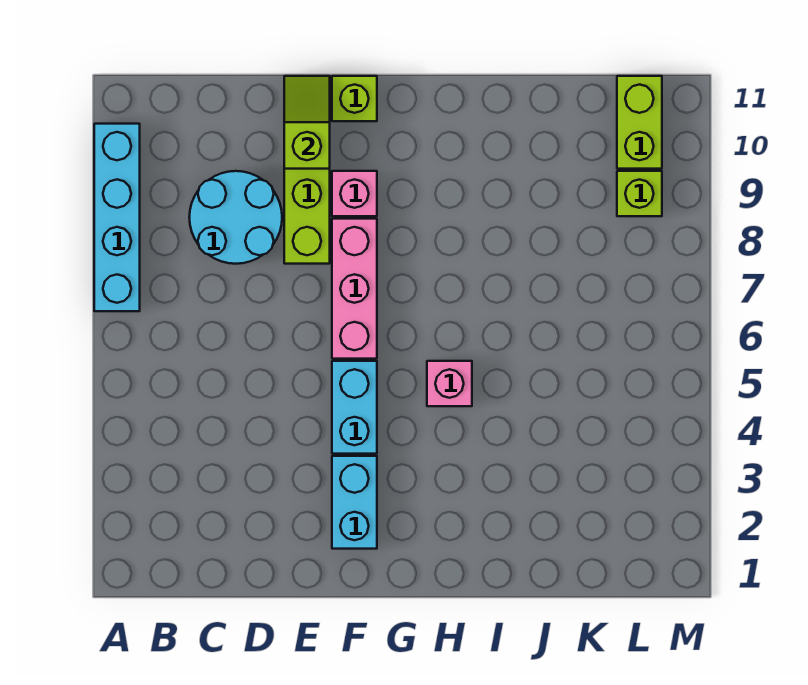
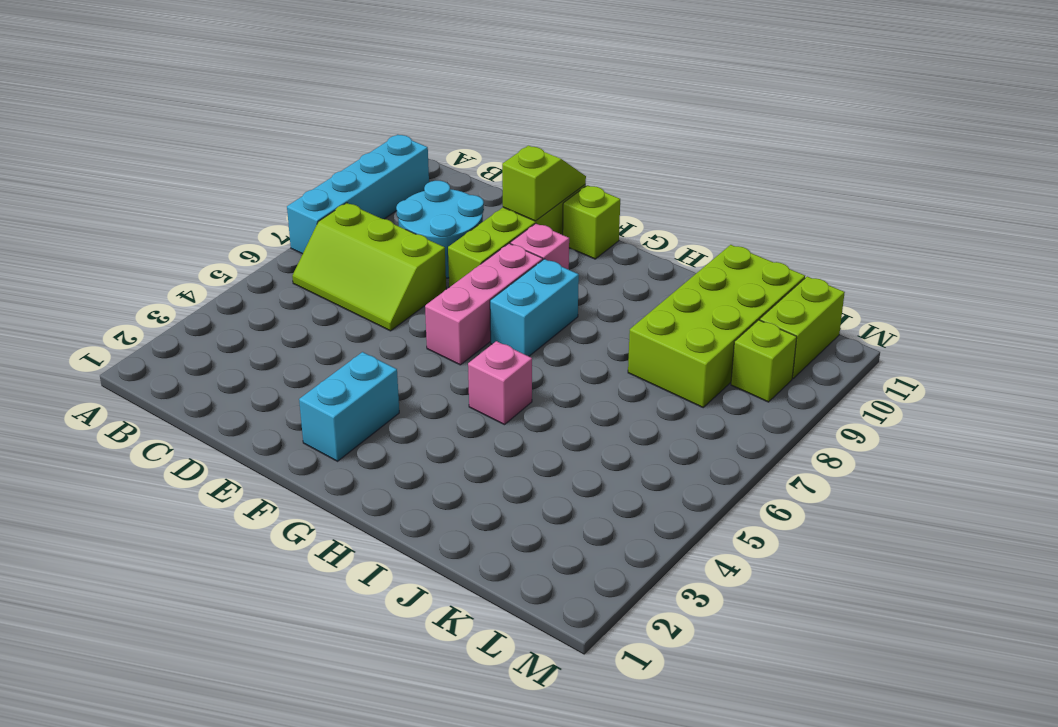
none -> lime slope B6:D7 level 1 top 7
cyan brick F4:F5 level 1 -> cyan brick G7:G8 level 1
none -> lime brick J8:K11 level 1

